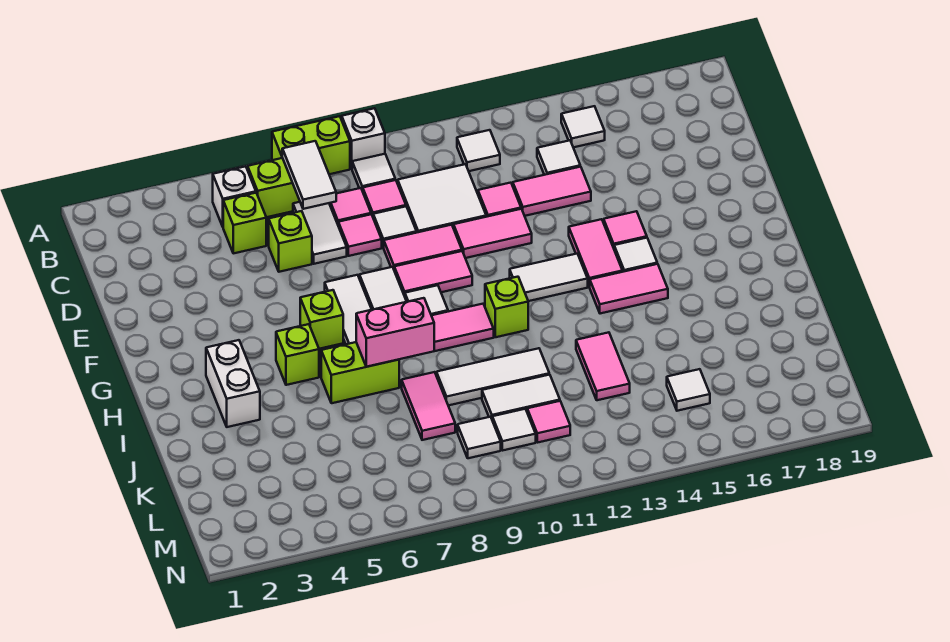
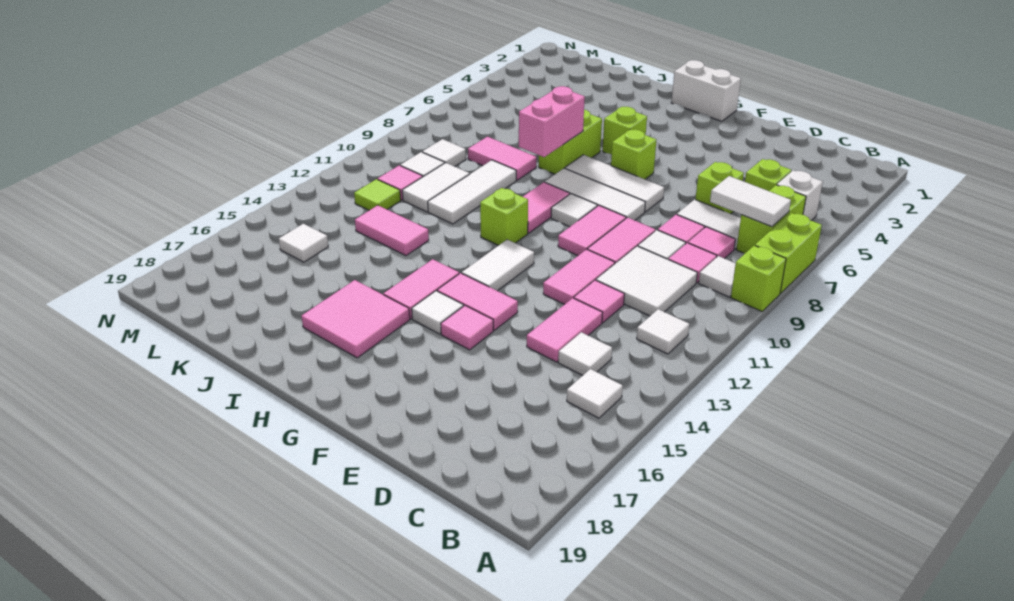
white brick A9 level 1 -> lime brick A9 level 1
white brick H3:I3 level 1 -> white brick G1:H1 level 1
none -> pink tile H16:I17 level 1
none -> lime tile L12 level 1

